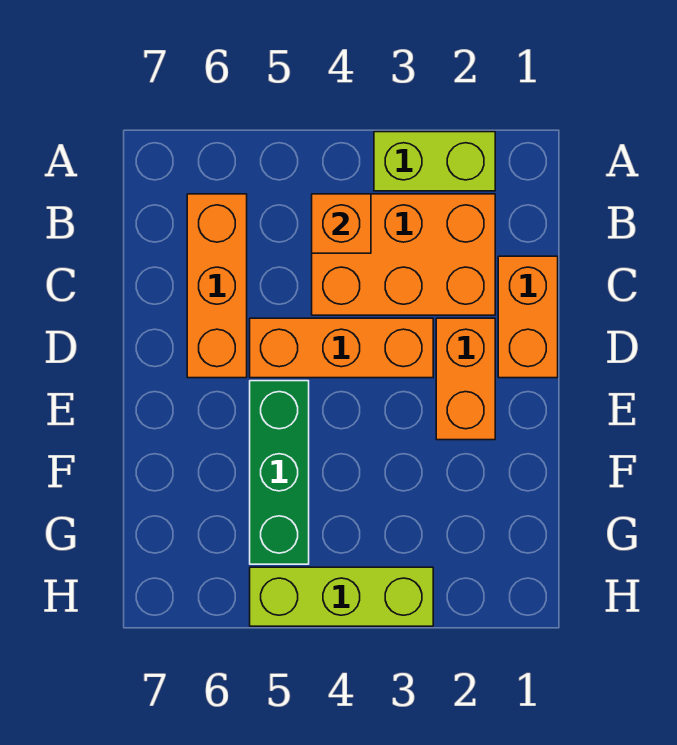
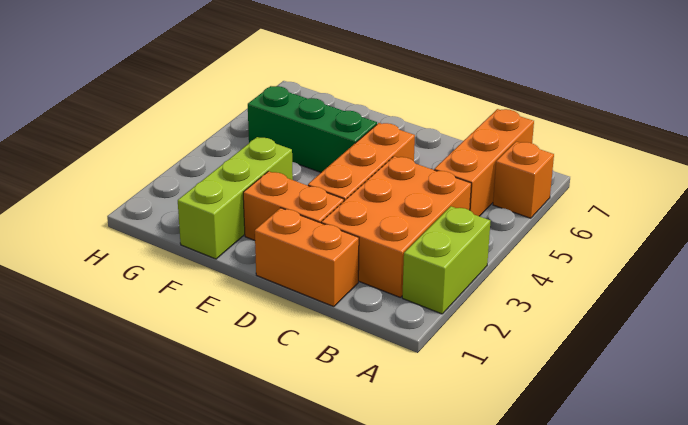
orange brick B4 level 2 -> orange brick A6 level 1
orange brick B6:D6 level 1 -> orange brick B5:B7 level 1
lime brick H3:H5 level 1 -> lime brick F1:F3 level 1

